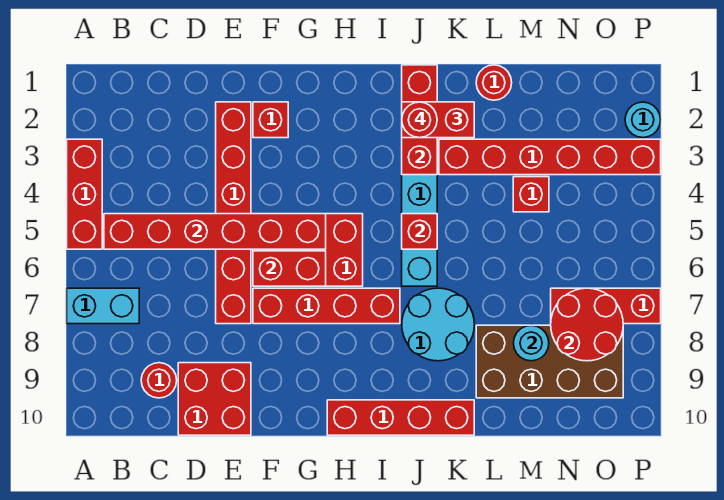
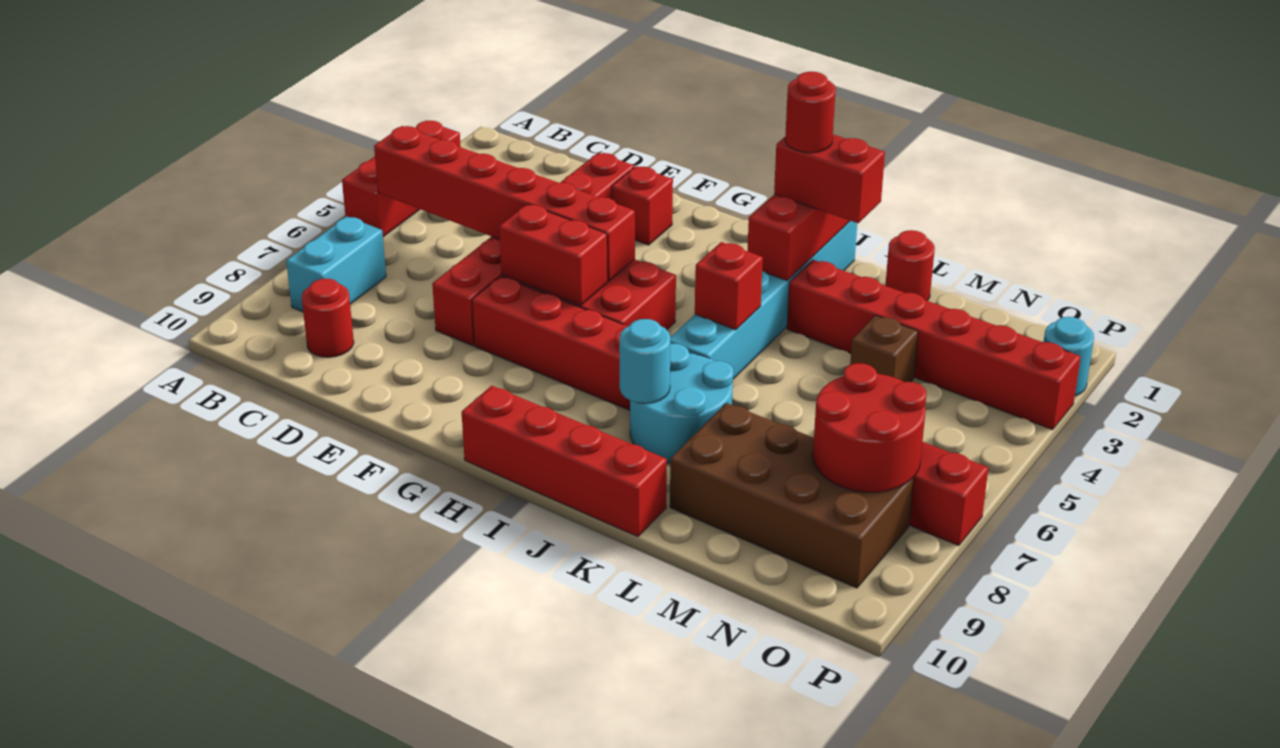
cyan brick A7:B7 level 1 -> cyan brick B7:B8 level 1
red brick D9:E10 level 1 -> none
red brick M4 level 1 -> brown brick M4 level 1
cyan round brick M8 level 2 -> cyan round brick J8 level 2

